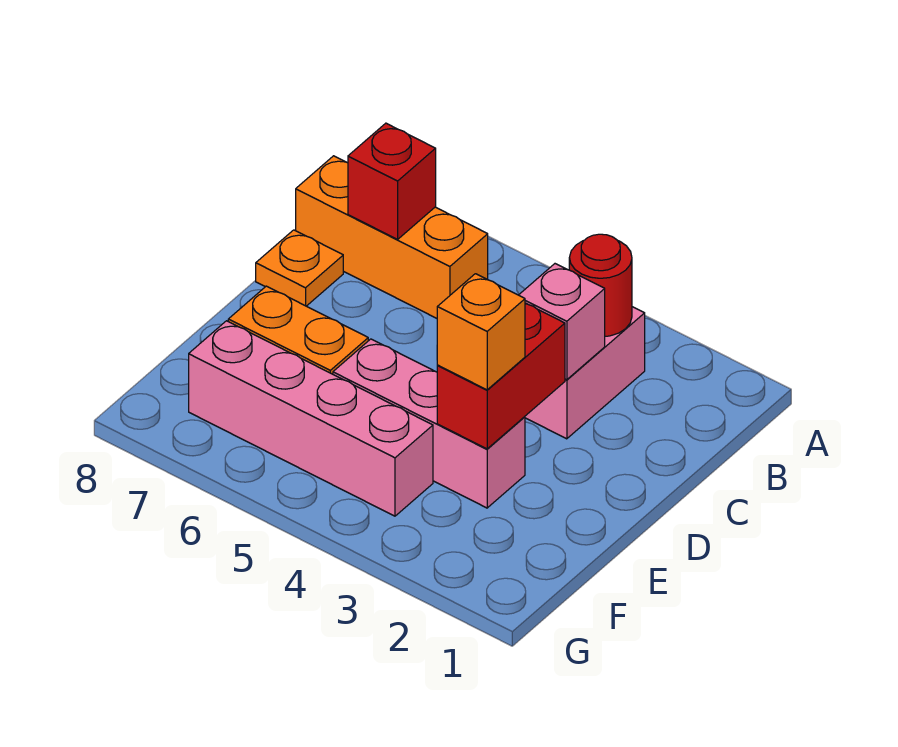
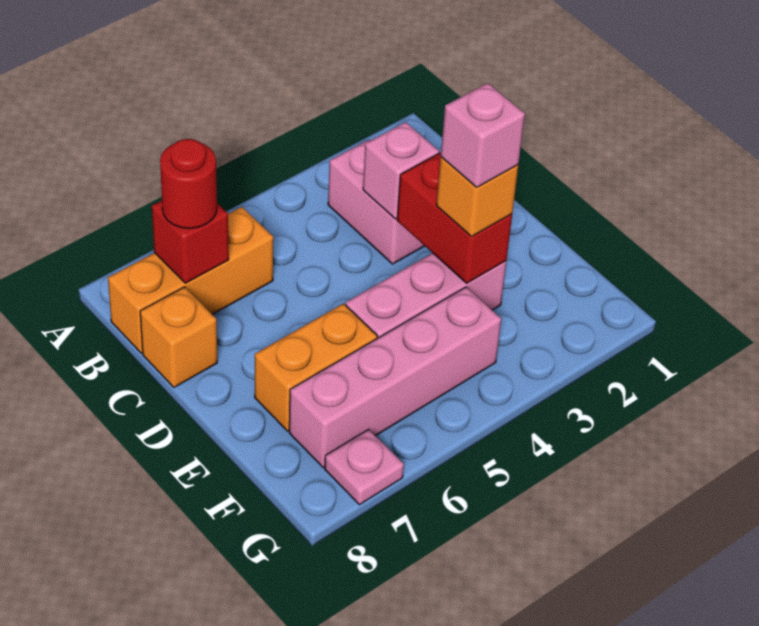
red round brick B3 level 2 -> red round brick B7 level 3
orange plate C8 level 1 -> orange brick C8 level 1
none -> pink brick E3 level 4
none -> pink plate G7 level 1

